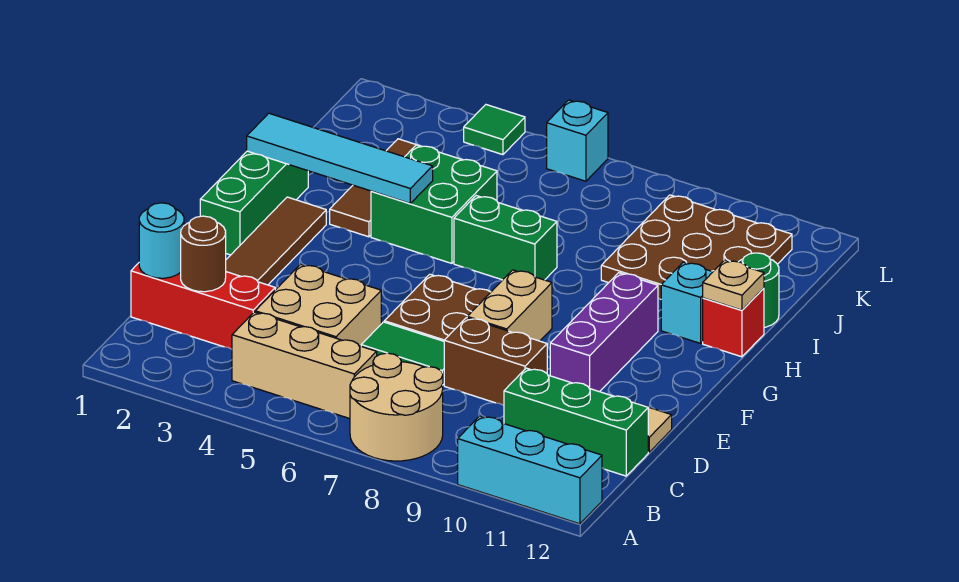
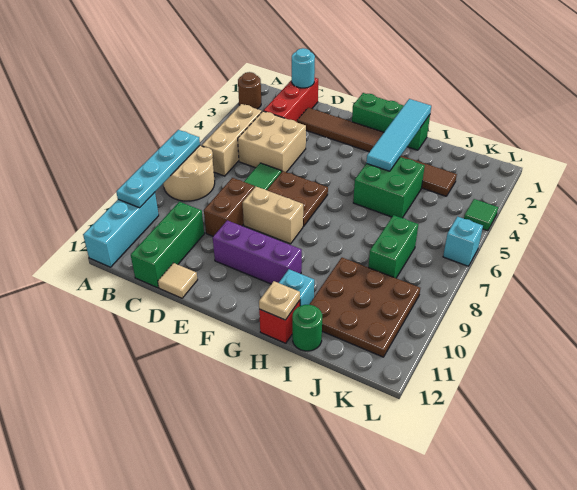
none -> cyan plate A7:A10 level 2
brown round brick C2 level 2 -> brown round brick A2 level 1
green brick H6:H7 level 1 -> green brick J7:J8 level 1

